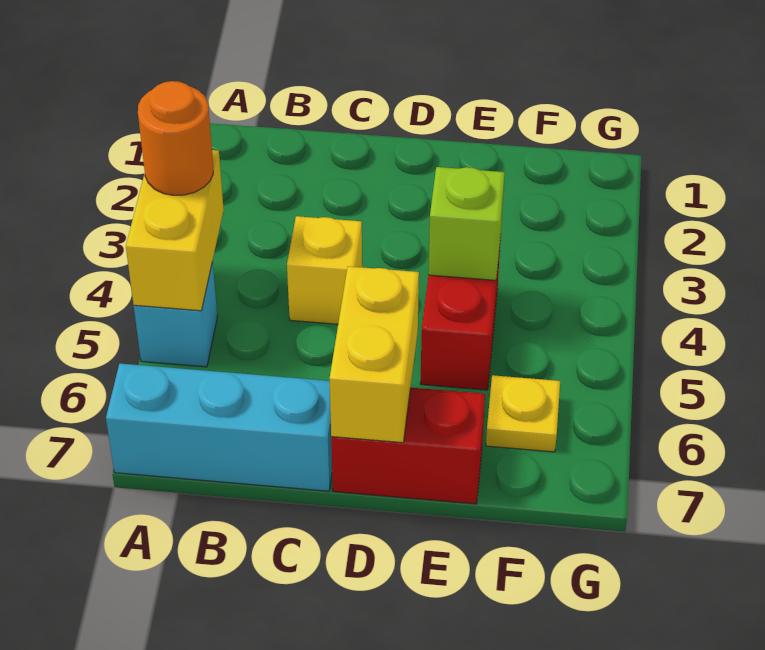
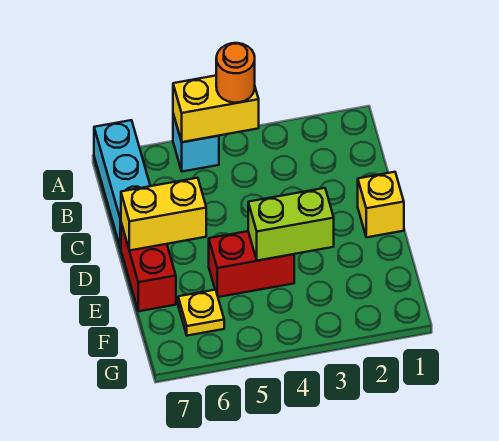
yellow brick C4 level 1 -> yellow brick D1 level 1
lime brick E4 level 2 -> lime brick E3:E4 level 2

